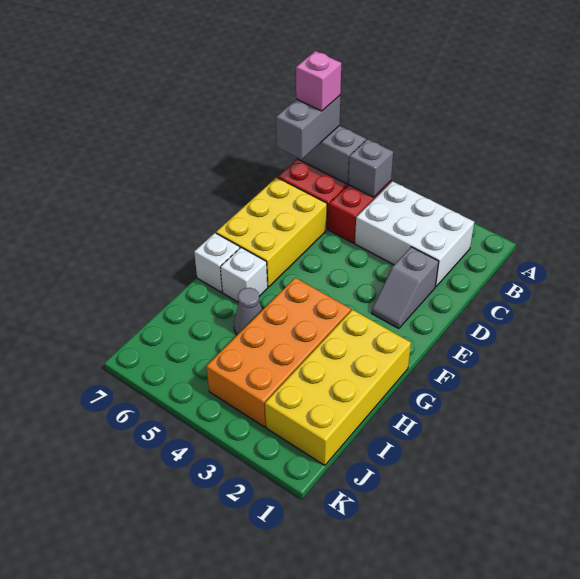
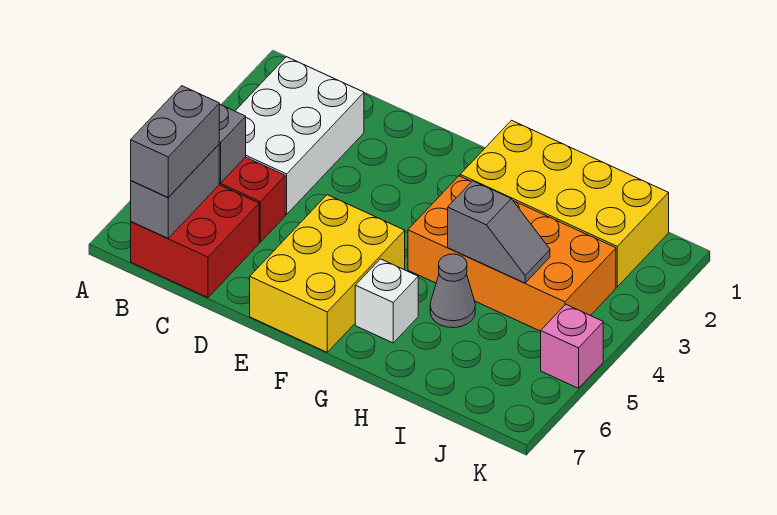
grey brick B7:C7 level 3 -> grey brick B6:B7 level 3
pink brick B7 level 4 -> pink brick K5 level 1
grey slope D2:E2 level 1 top D -> grey slope H4:I4 level 2 top H
yellow brick D6:F7 level 1 -> yellow brick E5:F7 level 1
white brick G7 level 1 -> none

